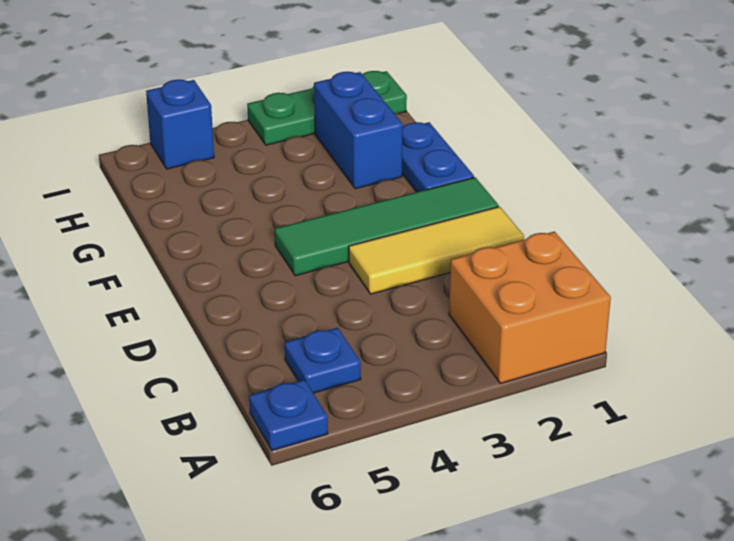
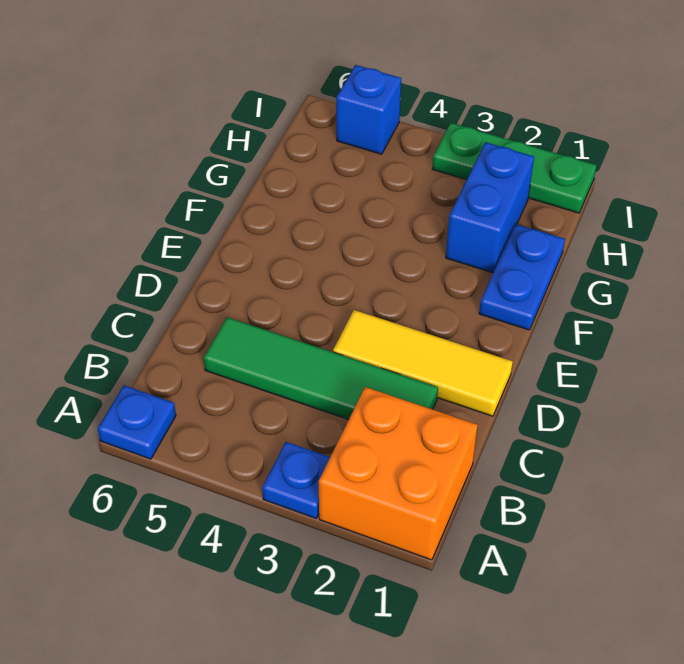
blue plate B5 level 1 -> blue plate A3 level 1
green tile E1:E4 level 1 -> green tile C2:C5 level 1

